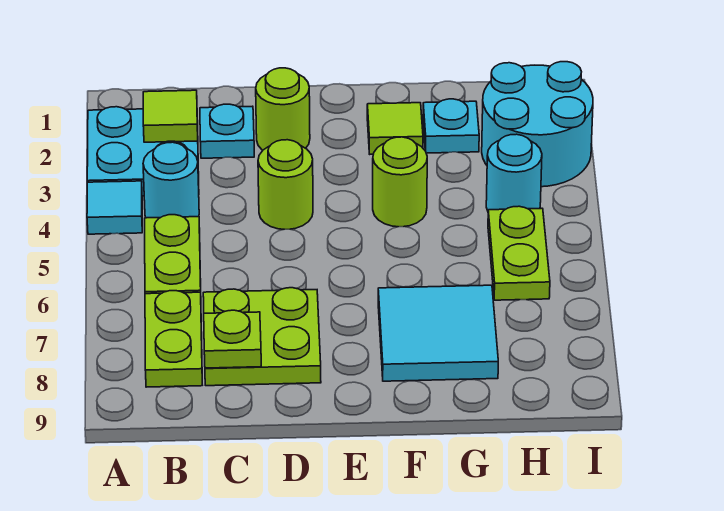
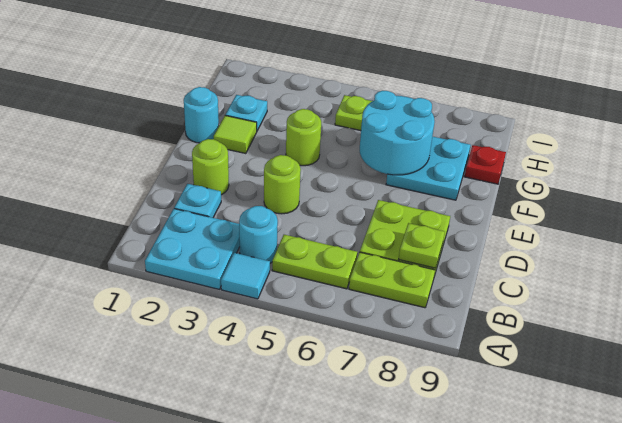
lime tile B2 level 2 -> none
cyan tile F7:G8 level 1 -> cyan plate F7:G8 level 1
none -> red plate G9 level 1
cyan round brick H2:I3 level 1 -> cyan round brick F6:G7 level 2
cyan round brick H4 level 1 -> cyan round brick F1 level 1

